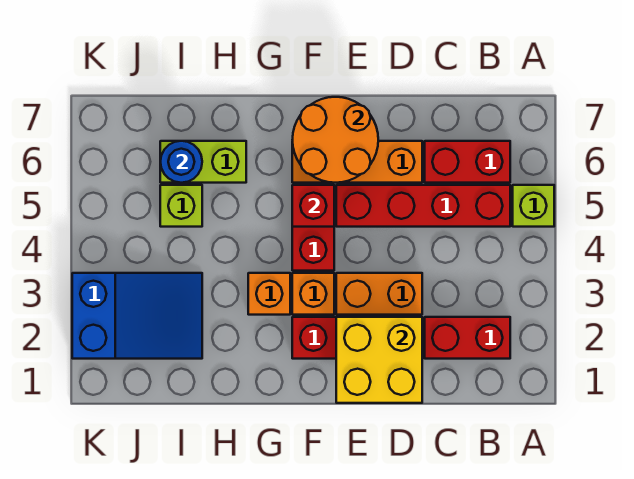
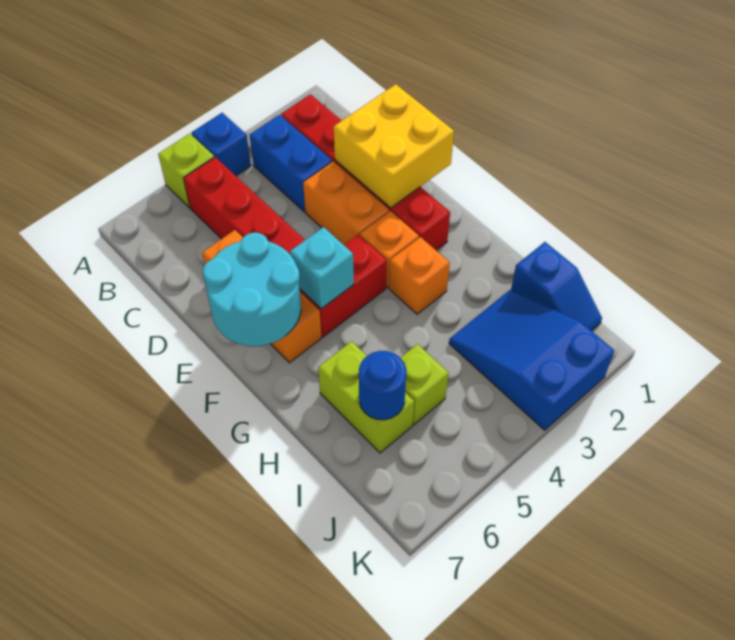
none -> blue brick A4 level 1
none -> blue brick B3:C3 level 1
red brick B6:C6 level 1 -> none
orange round brick E6:F7 level 2 -> cyan round brick E6:F7 level 2
red brick F5 level 2 -> cyan brick F5 level 2
none -> blue slope I1:J1 level 1 top I

